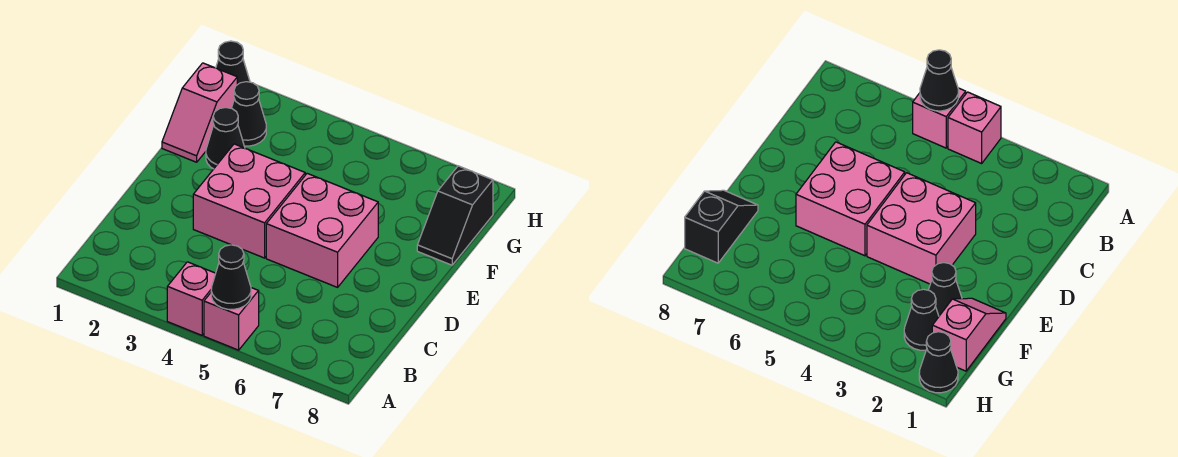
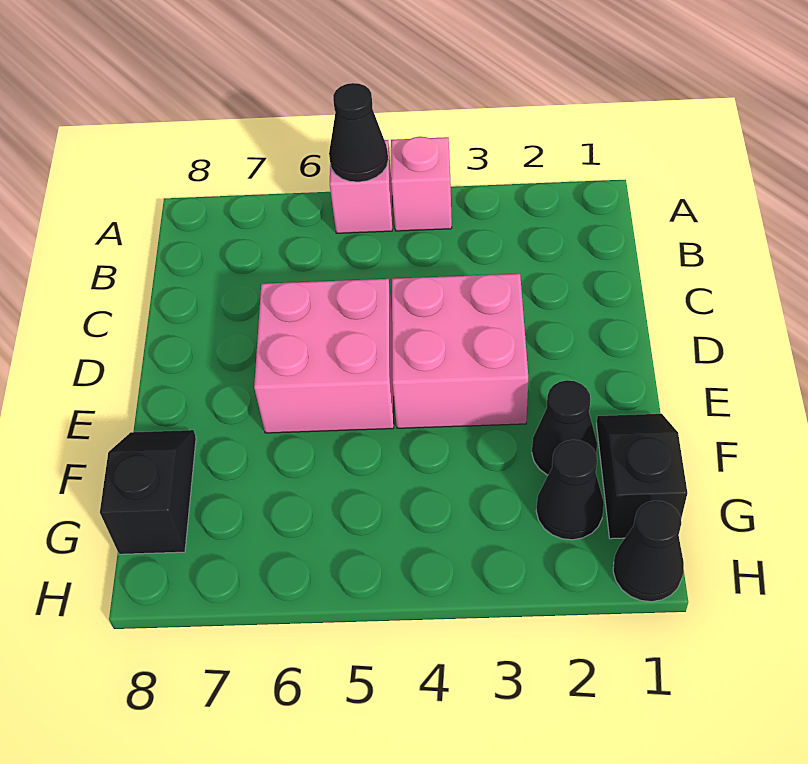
pink slope F1:G1 level 1 top G -> black slope F1:G1 level 1 top G

